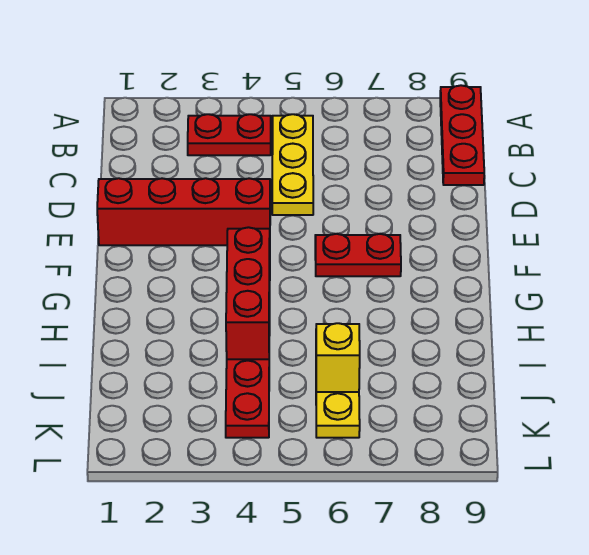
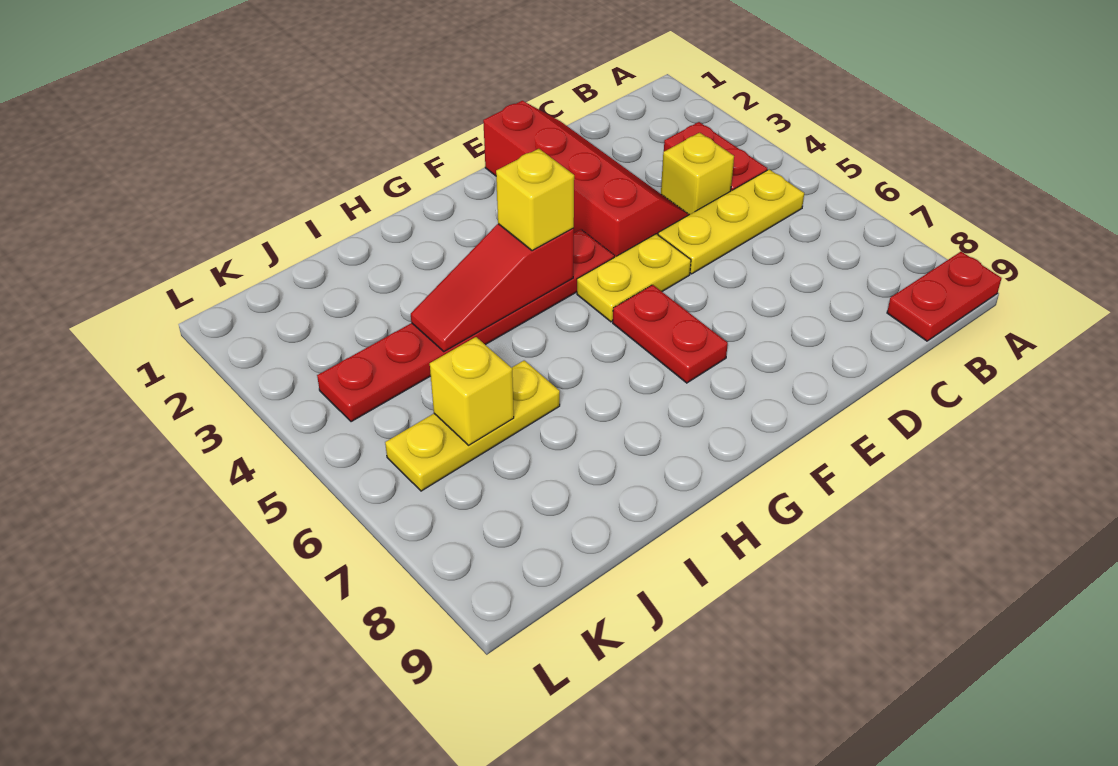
red plate A9:C9 level 1 -> red plate A9:B9 level 1
none -> yellow brick C4 level 1
none -> yellow plate E5:F5 level 1
red brick G4:I4 level 2 -> red slope G4:I4 level 2 top G
none -> yellow brick G4 level 3

